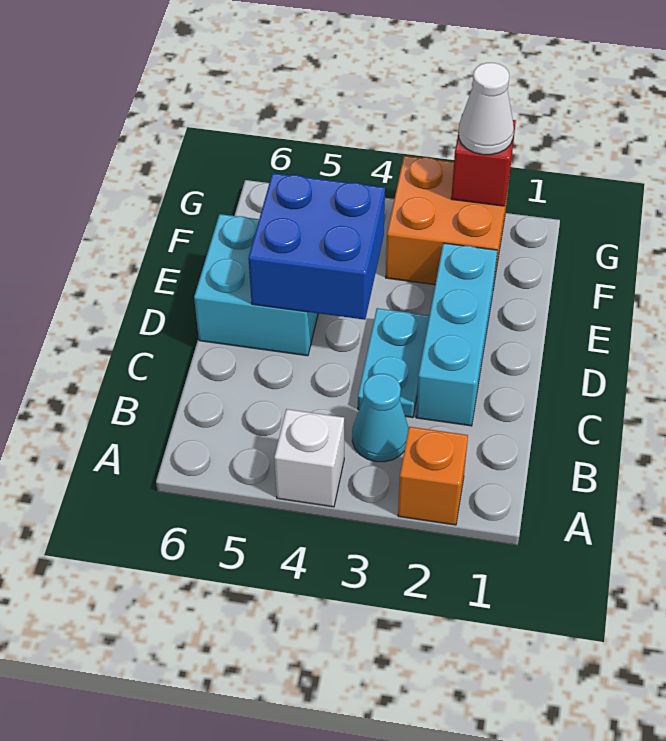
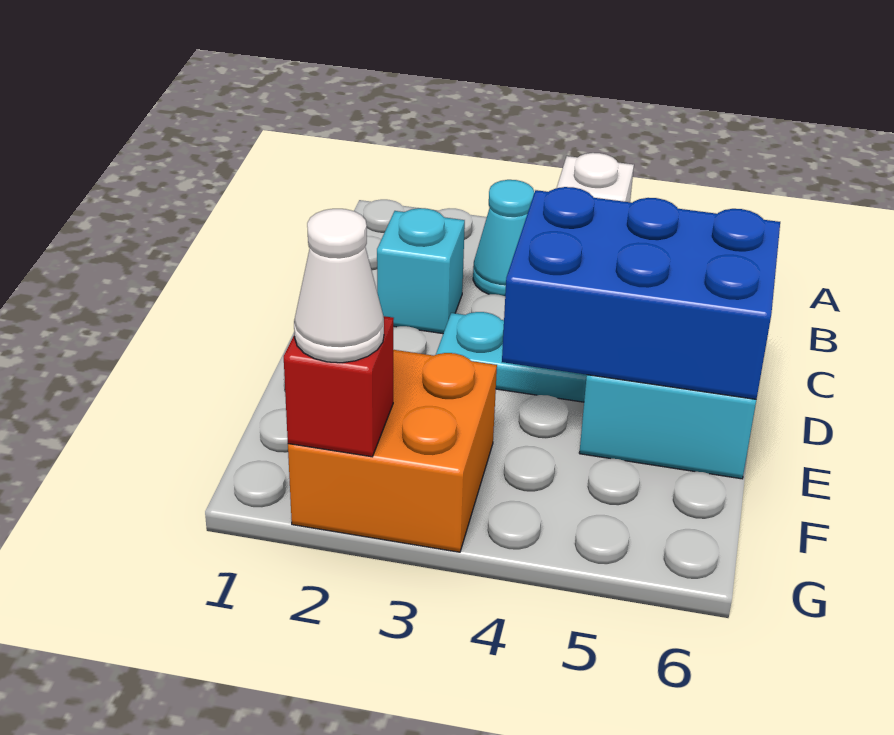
orange brick A2 level 1 -> none
cyan brick C2:E2 level 1 -> cyan brick C2 level 1
cyan plate C3:D3 level 1 -> cyan plate D3:D4 level 1
blue brick D4:E5 level 2 -> blue brick D4:E6 level 2

